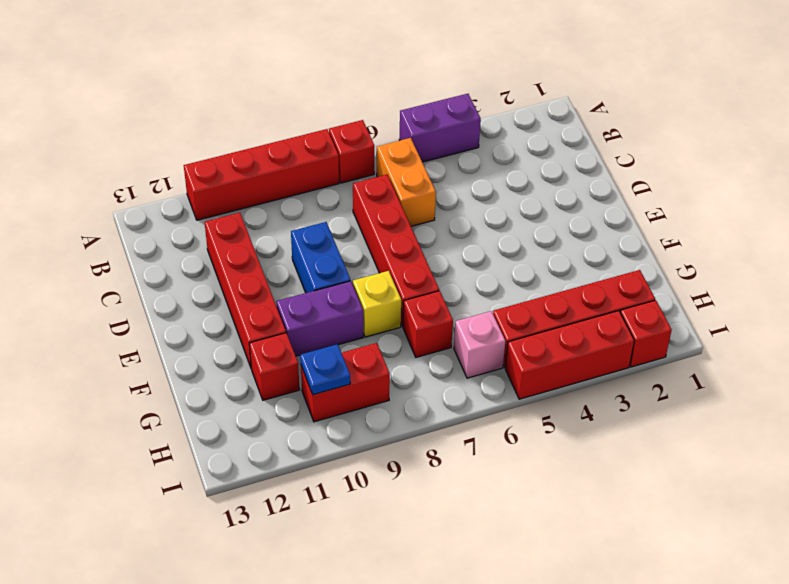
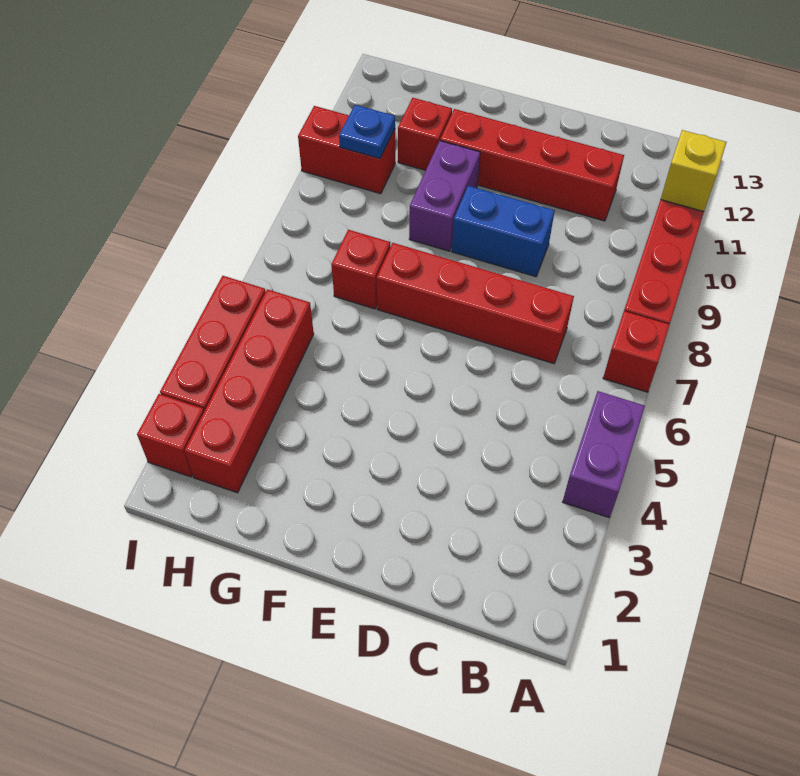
orange brick B6:C6 level 1 -> none
yellow brick F8 level 1 -> yellow brick A11 level 2
pink brick H6 level 1 -> none
red brick H9:H10 level 1 -> red brick H10:I10 level 1

